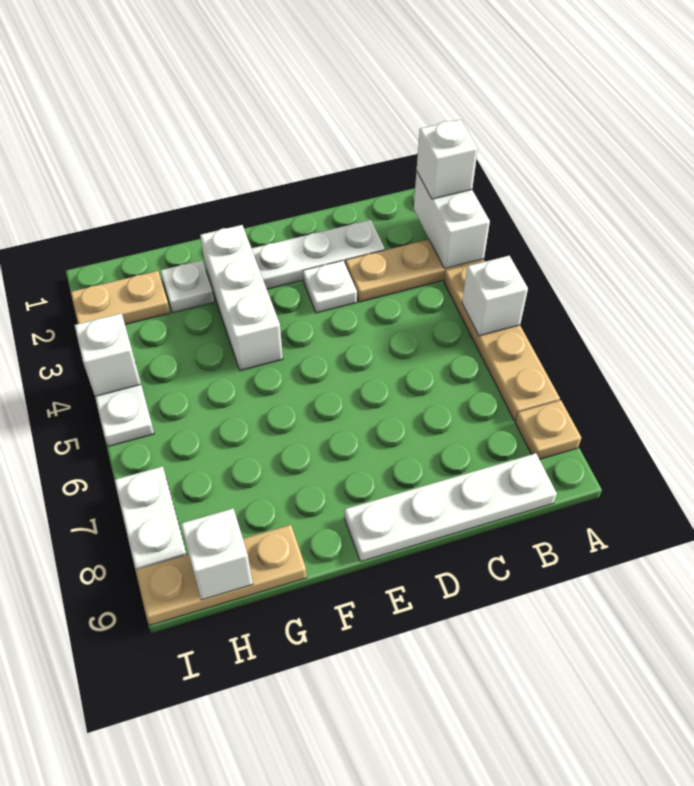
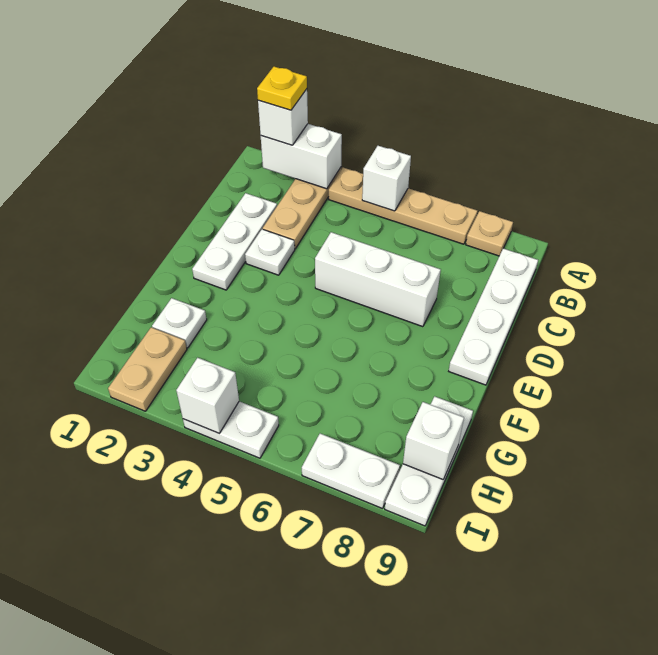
none -> yellow plate A2 level 4
white brick F2:F4 level 1 -> white brick D5:D7 level 1
tan plate G9:I9 level 1 -> white plate G9:I9 level 1

